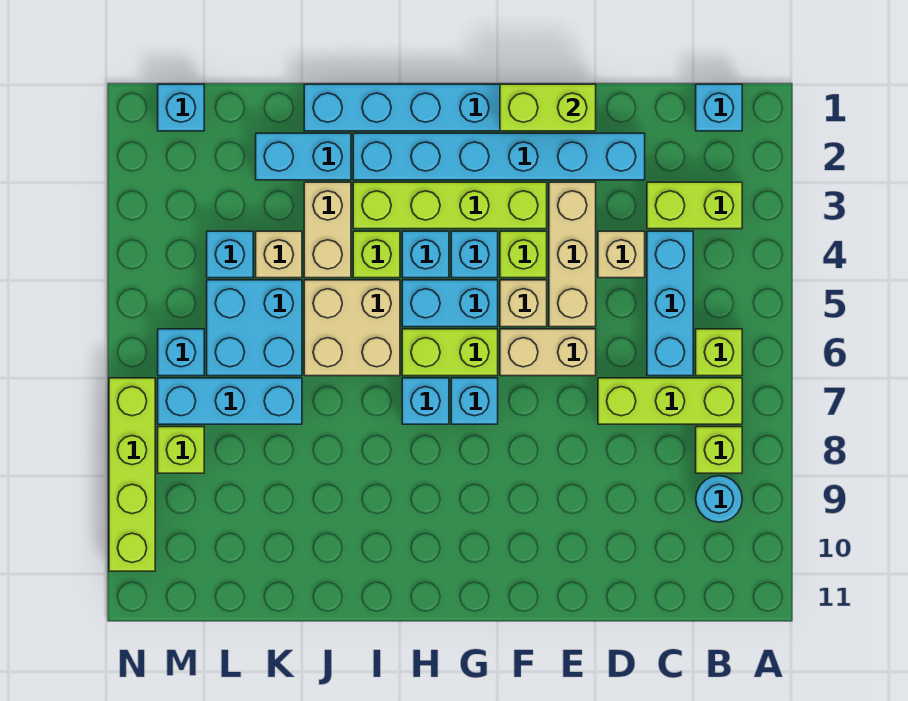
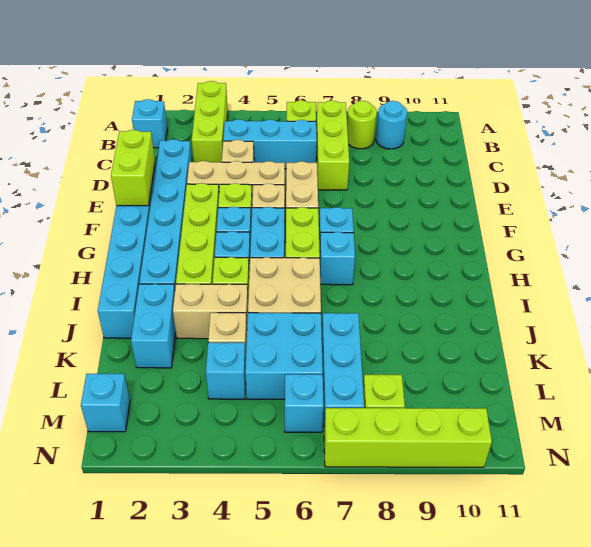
lime brick B3:C3 level 1 -> lime brick A3:C3 level 1
lime brick B8 level 1 -> lime round brick B8 level 1

